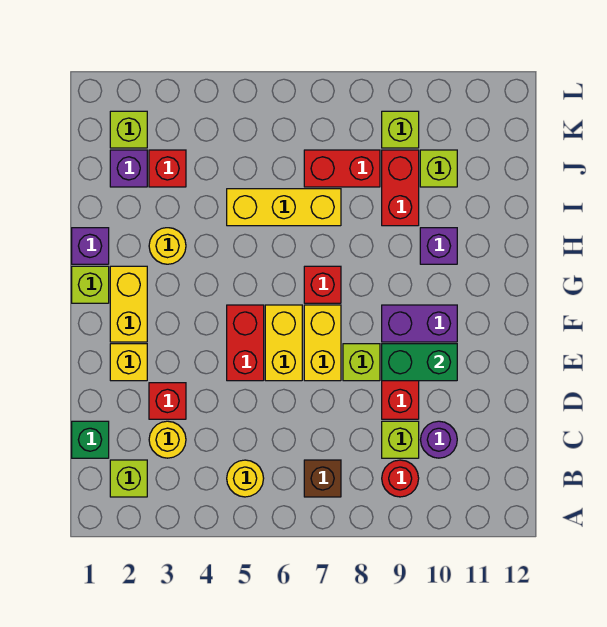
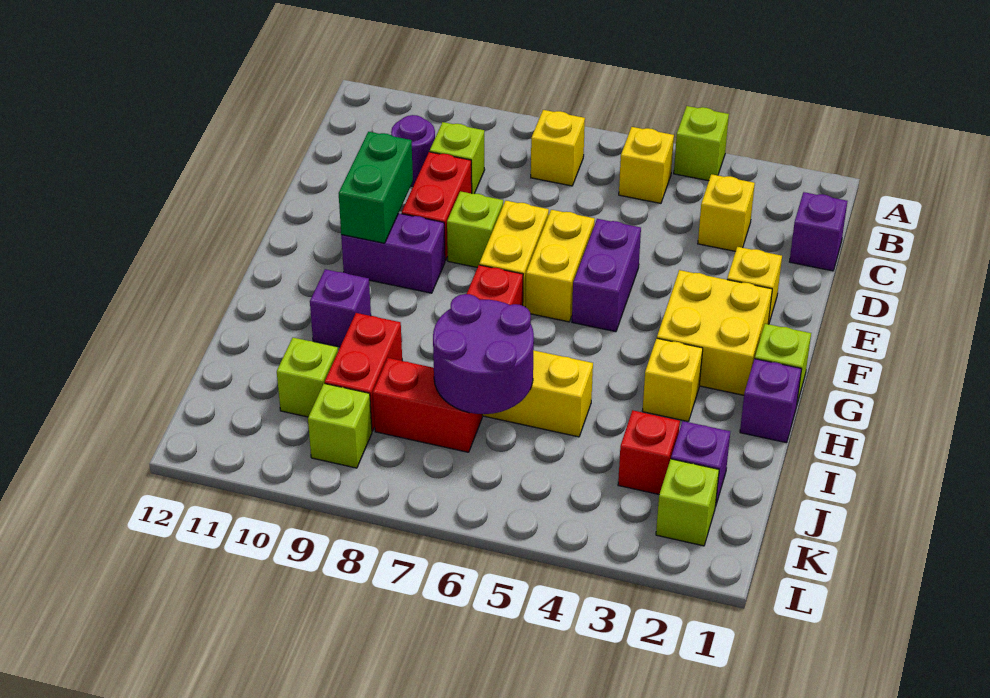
lime brick B2 level 1 -> lime brick A4 level 1
yellow round brick B5 level 1 -> yellow brick B5 level 1
brown brick B7 level 1 -> yellow brick B7 level 1
red round brick B9 level 1 -> none
green brick C1 level 1 -> purple brick C1 level 1
yellow round brick C3 level 1 -> yellow brick C3 level 1
red brick D3 level 1 -> none
red brick E5:F5 level 1 -> purple brick E5:F5 level 1
green brick E9:E10 level 2 -> green brick E10:F10 level 2
yellow brick F2:G2 level 1 -> yellow brick F2:G3 level 1
yellow round brick H3 level 1 -> yellow brick H3 level 1
none -> purple round brick I6:J7 level 2

